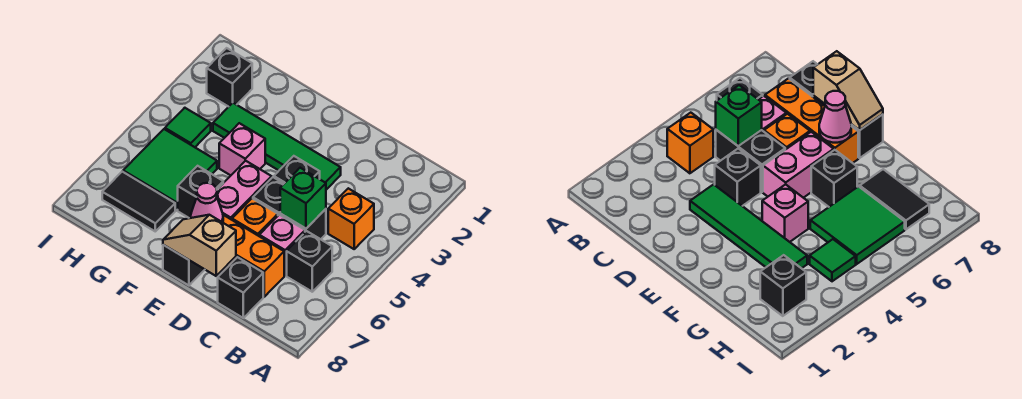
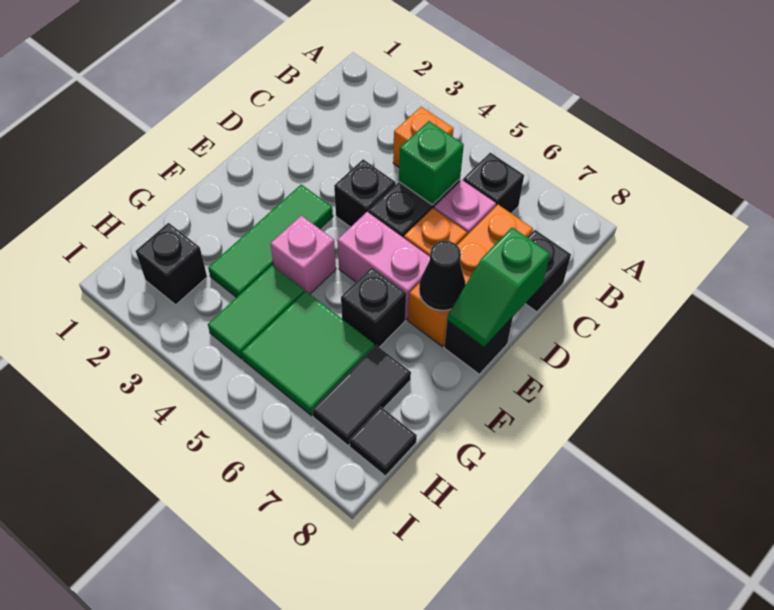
green tile D3:G3 level 1 -> green tile E3:G3 level 1
tan slope D8:E8 level 2 top D -> green slope D8:E8 level 2 top D
pink cone E7 level 2 -> black cone E7 level 2
green tile H4 level 1 -> green tile G4:H4 level 1
none -> black tile H8 level 1

